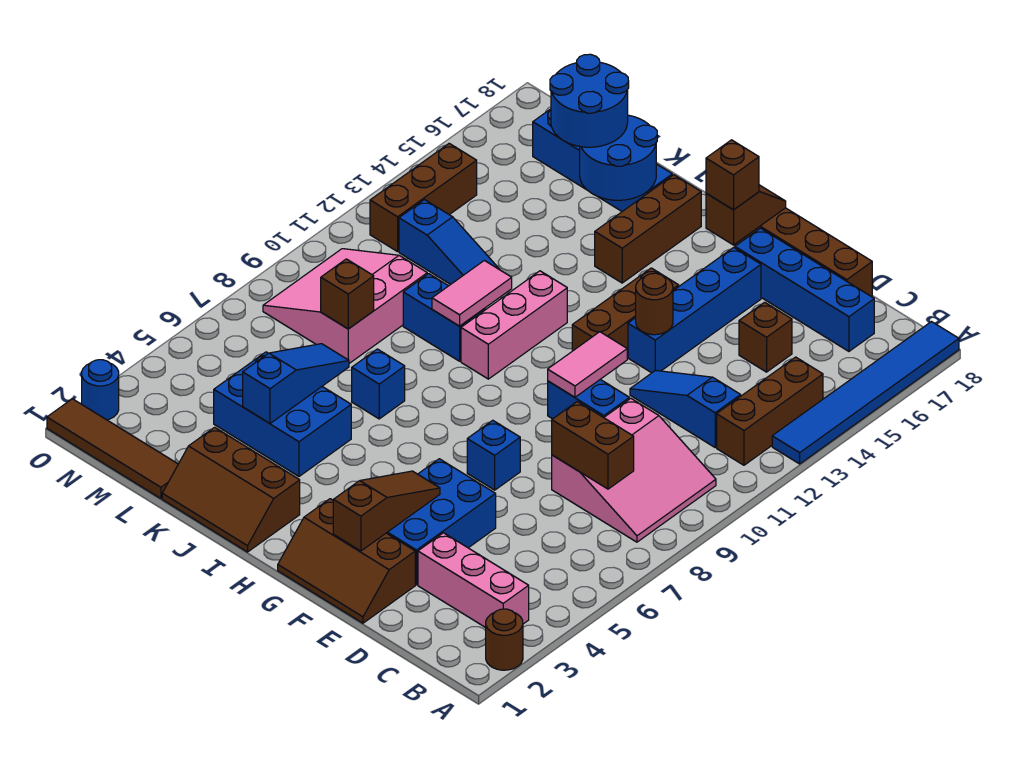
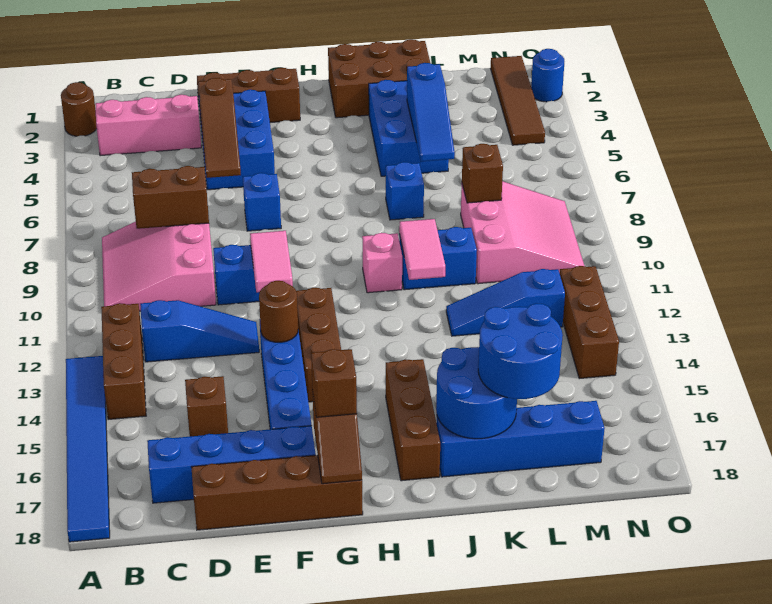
brown slope F2:F4 level 2 top 2 -> brown slope E4:E6 level 2 top 4
brown slope I1:K2 level 1 top 2 -> brown brick I1:K2 level 1
pink brick I10:I12 level 1 -> pink brick I10 level 1
blue brick J4:L5 level 1 -> blue brick J3:K5 level 1
brown tile L1:O1 level 1 -> brown tile N1:N4 level 1

